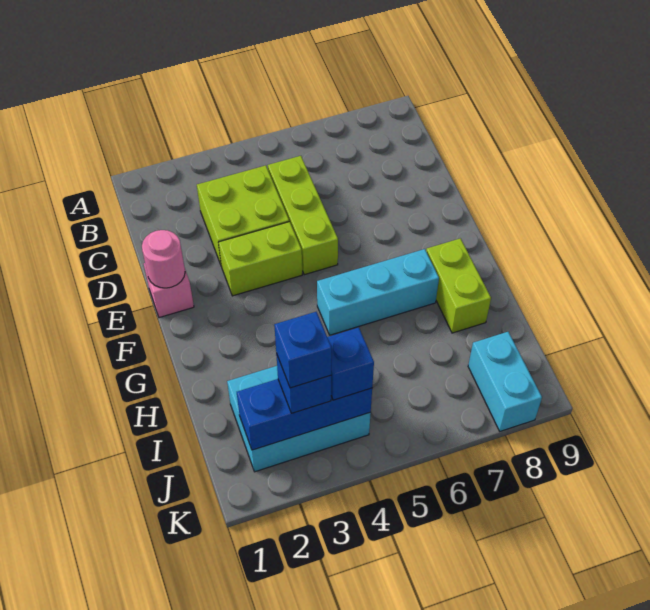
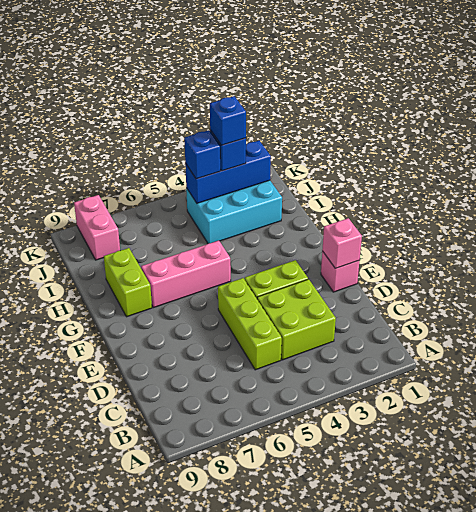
pink round brick E1 level 2 -> pink brick E1 level 2
cyan brick G5:G7 level 1 -> pink brick G5:G7 level 1
cyan brick J8:K8 level 1 -> pink brick J8:K8 level 1

